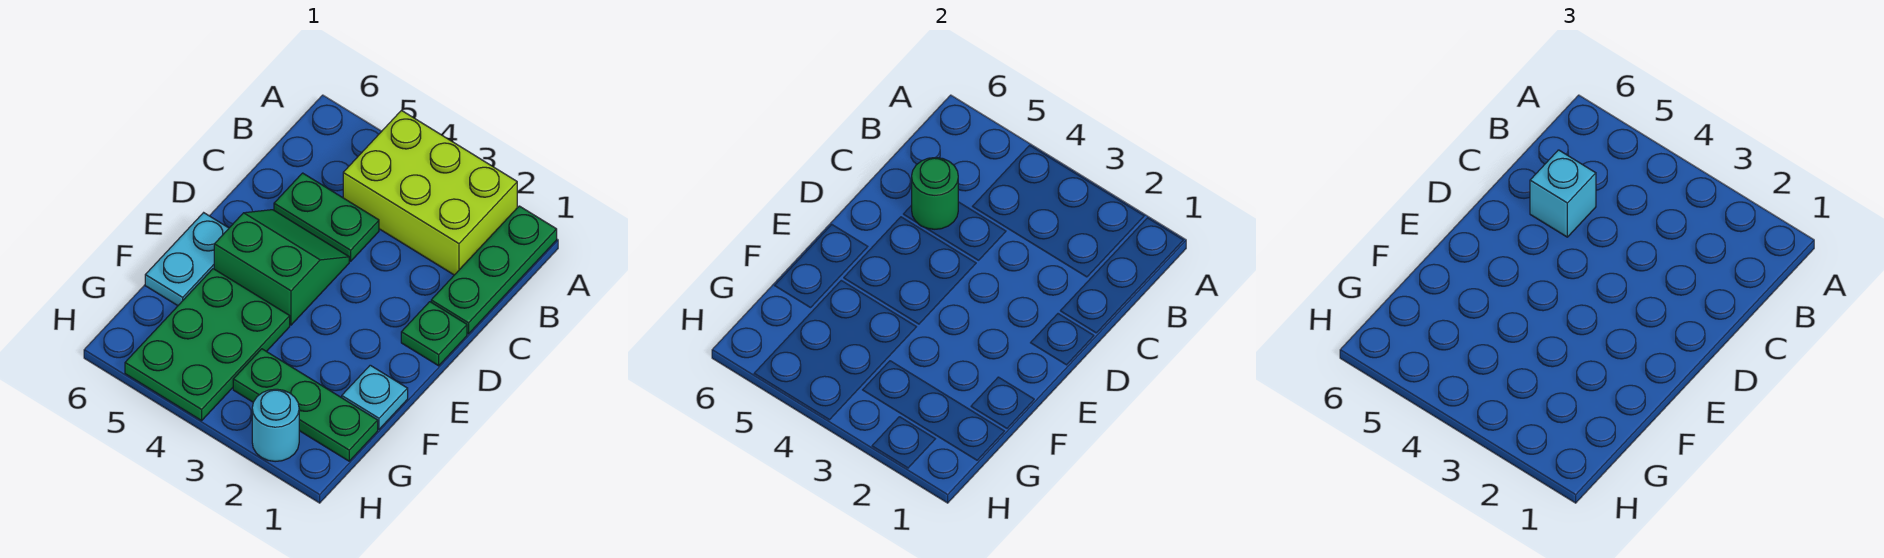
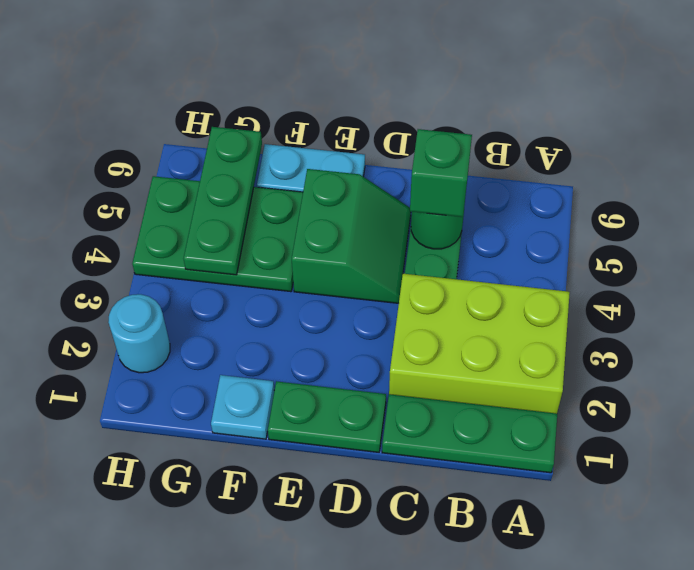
lime brick A2:B4 level 1 -> lime brick A2:C3 level 1
cyan brick C5 level 3 -> green brick C5 level 3
green plate D1 level 1 -> green plate D1:E1 level 1
green plate G1:G3 level 1 -> green plate G4:G6 level 2

